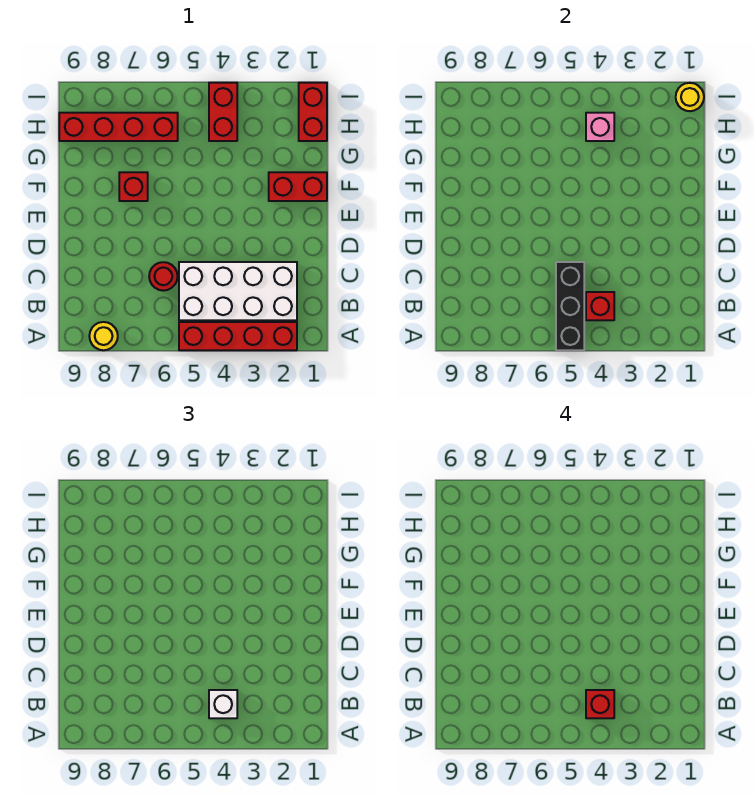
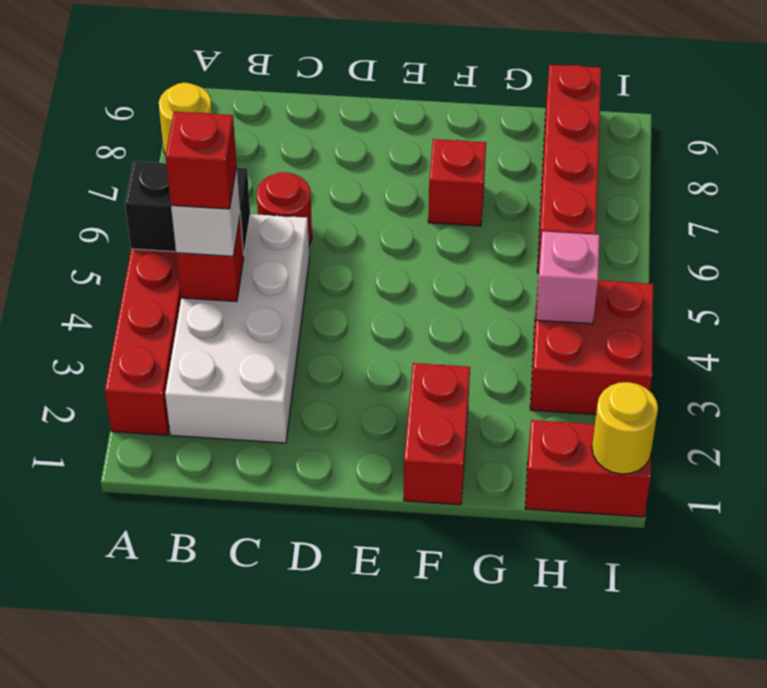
black brick A5:C5 level 2 -> black brick A5:B5 level 2
red brick H4:I4 level 1 -> red brick H3:I4 level 1

